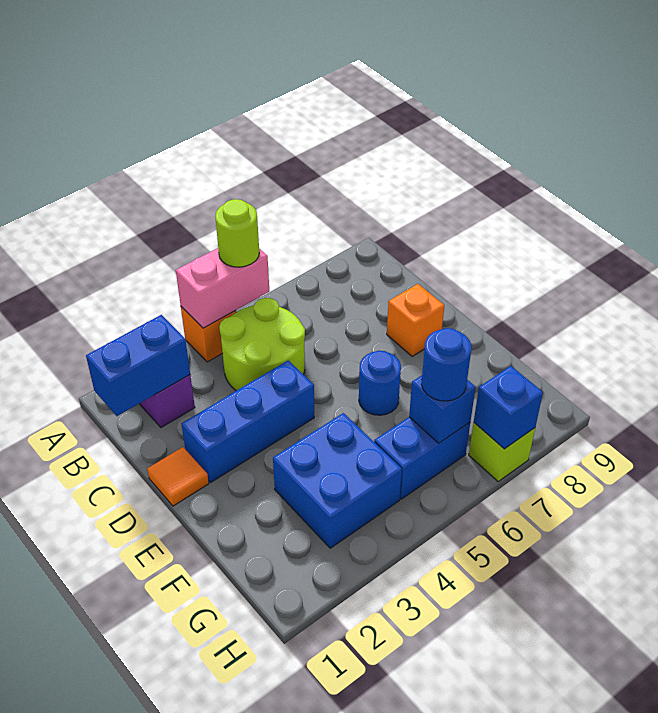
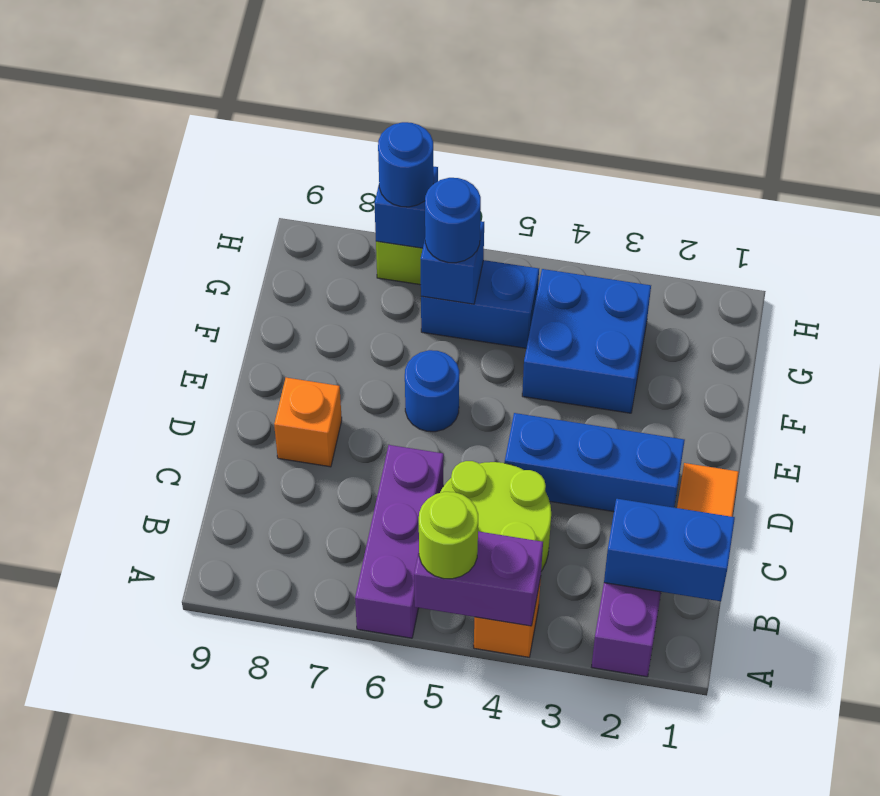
pink brick A4:A5 level 2 -> purple brick A4:A5 level 2
none -> purple brick A6:C6 level 1
none -> blue round brick H7 level 3

